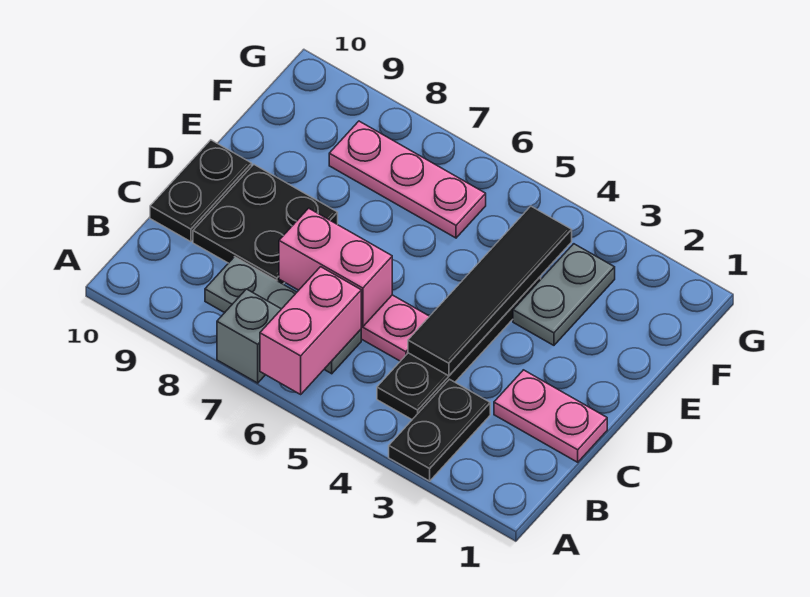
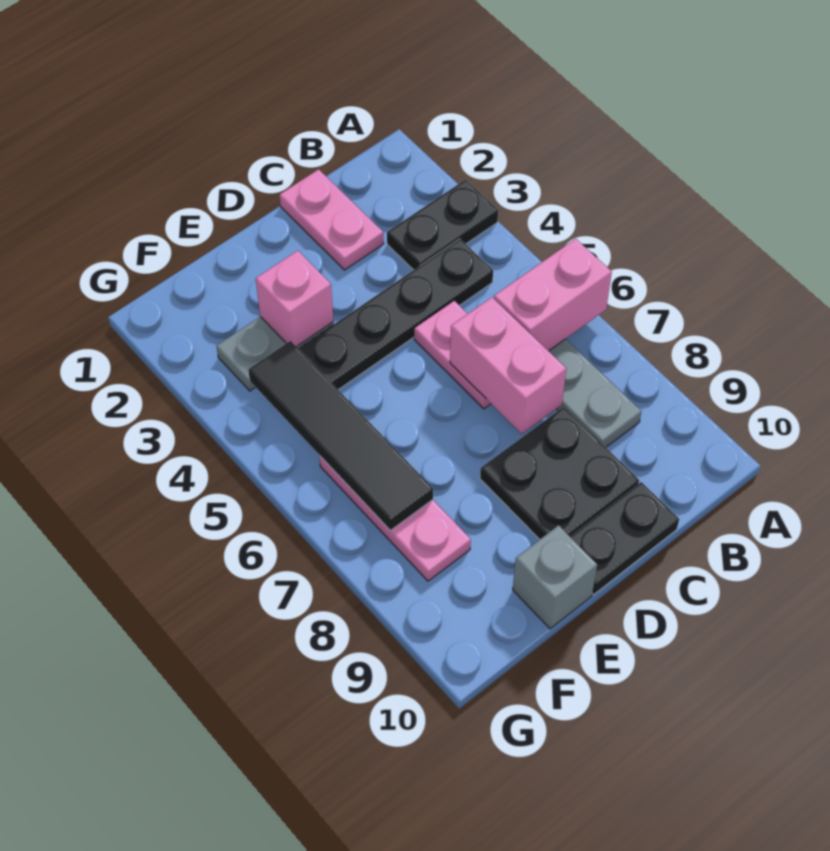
grey brick A7 level 1 -> grey brick E10 level 1
black tile C4:F4 level 2 -> black tile F4:F7 level 2
none -> pink brick E3 level 2

